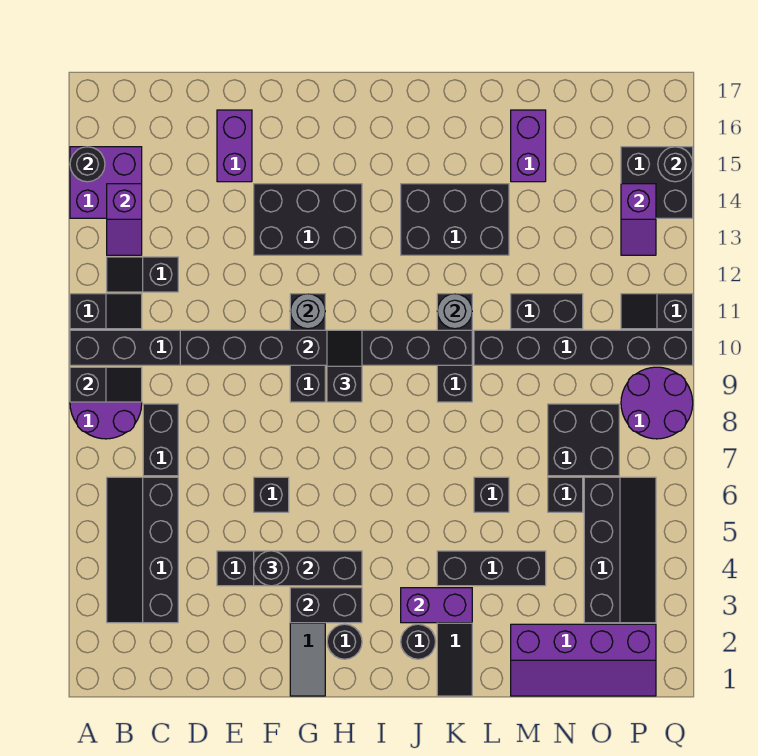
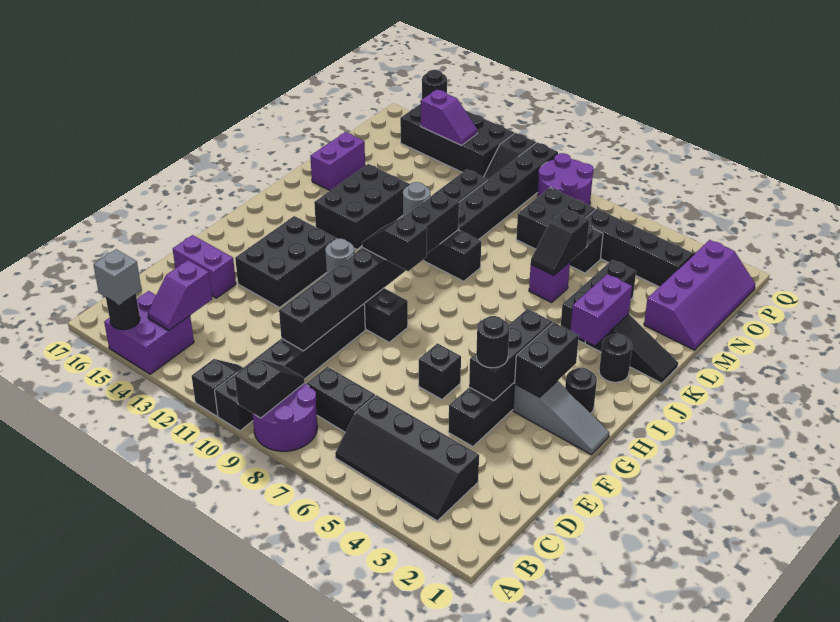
none -> grey brick A15 level 3
black slope B12:C12 level 1 top C -> black slope L6:M6 level 2 top M
purple slope B13:B14 level 2 top 14 -> purple slope B14:C14 level 2 top C
black brick L6 level 1 -> purple brick L6 level 1
purple brick M15:M16 level 1 -> purple brick L16:M16 level 1
black brick P14:Q15 level 1 -> black brick P12:Q15 level 1

